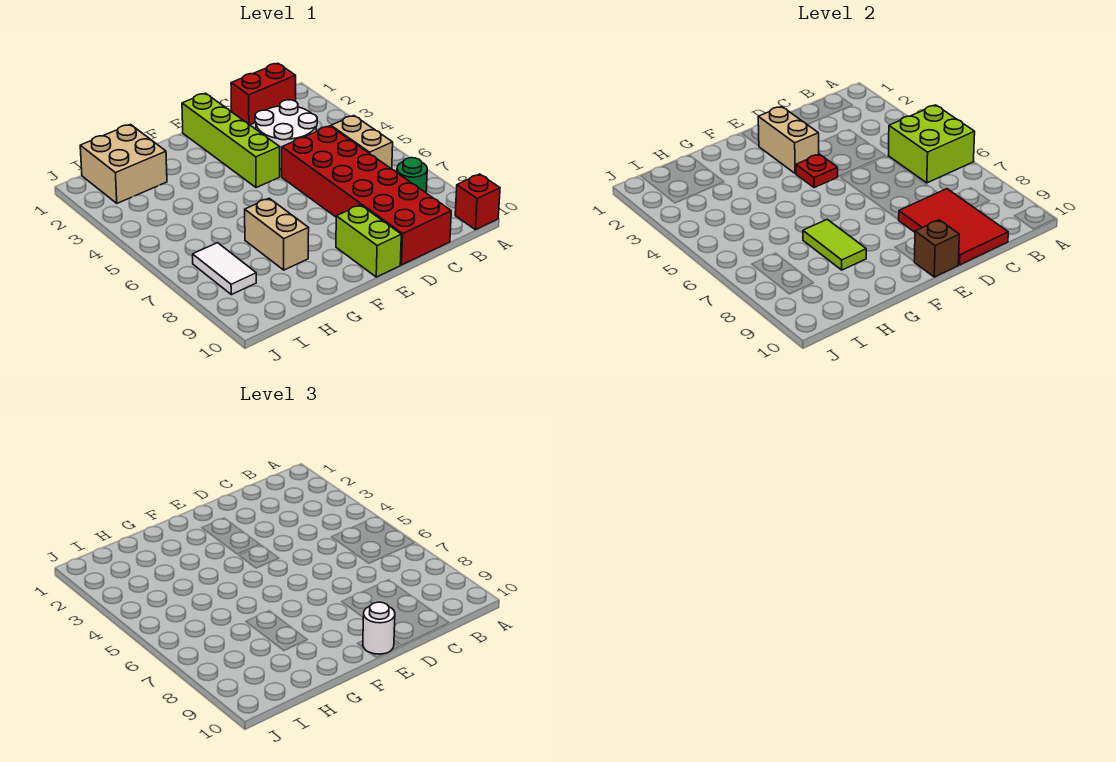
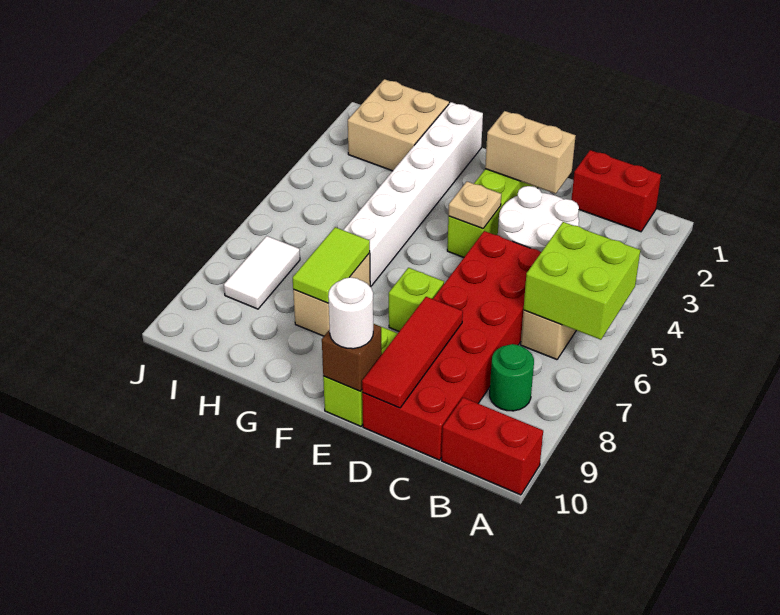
red brick A10 level 1 -> red brick A10:B10 level 1
red tile C8:D10 level 2 -> red tile D8:D10 level 2
tan brick E2:E3 level 2 -> tan brick D2:E2 level 2
red plate E4 level 2 -> tan plate E4 level 2
none -> lime brick E7 level 1
none -> white brick G1:G6 level 1

